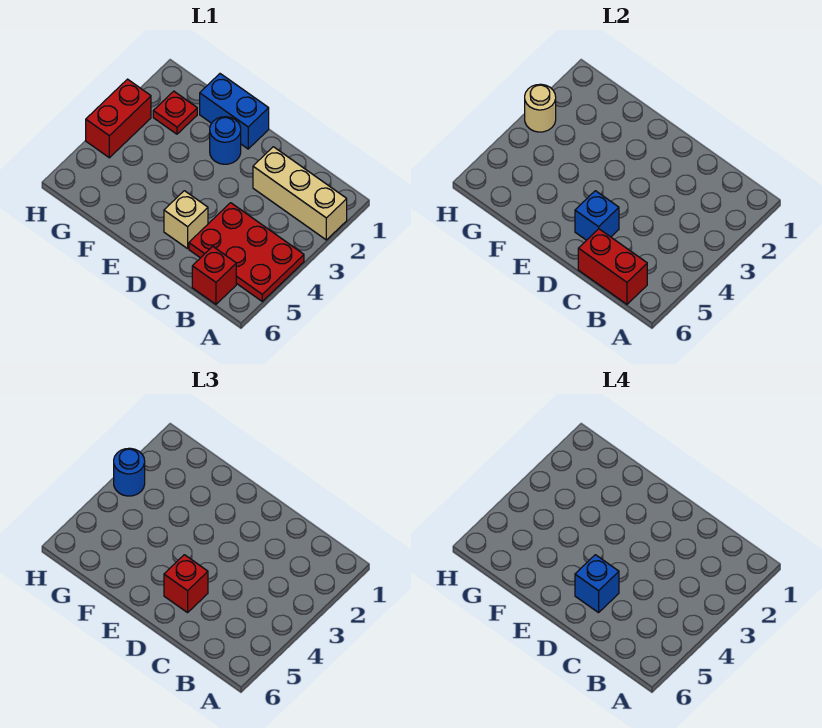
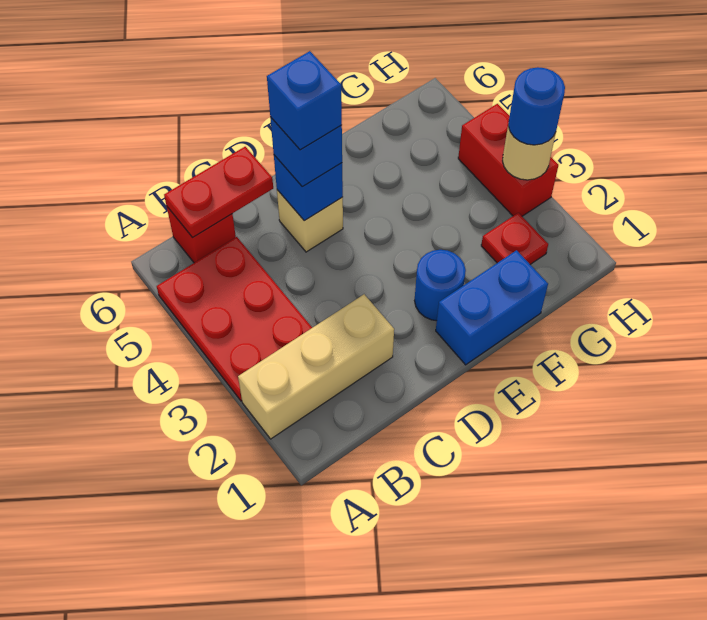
red plate A4:C5 level 1 -> red plate A3:B5 level 1
red brick B6:C6 level 2 -> red plate B6:C6 level 2
red brick D5 level 3 -> blue brick D5 level 3

